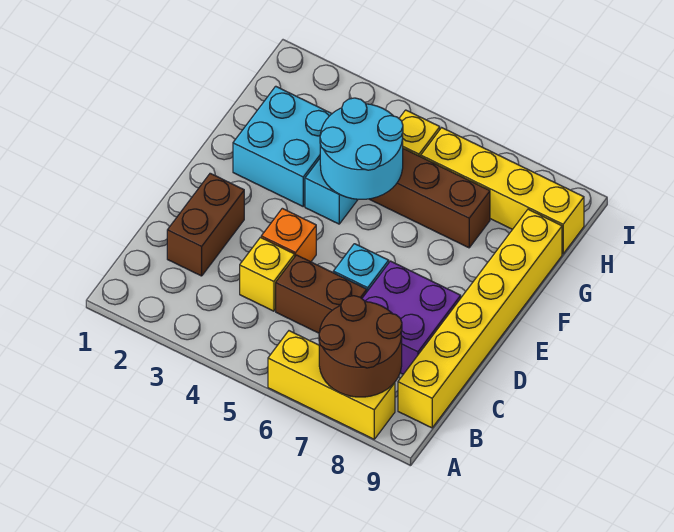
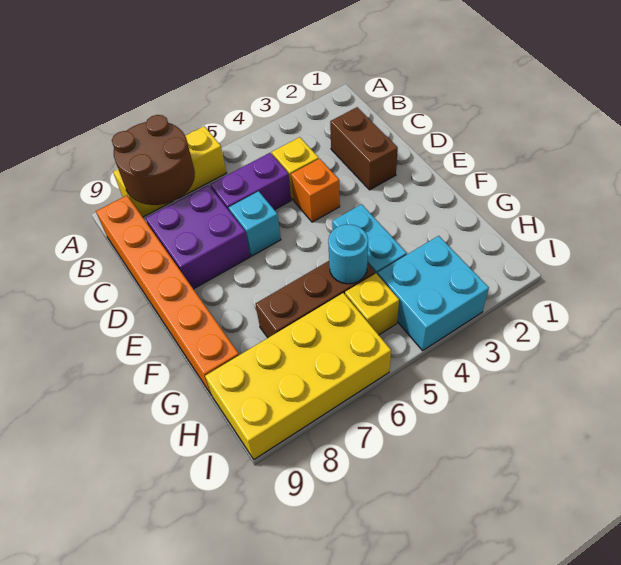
yellow brick B9:G9 level 1 -> orange brick B9:G9 level 1
brown brick C5:C6 level 1 -> purple brick C5:C6 level 1
cyan brick F2:G3 level 1 -> cyan brick H3:I4 level 1
cyan round brick F4:G5 level 2 -> cyan round brick G5 level 2
yellow brick H6:H9 level 1 -> yellow brick H6:I9 level 1

